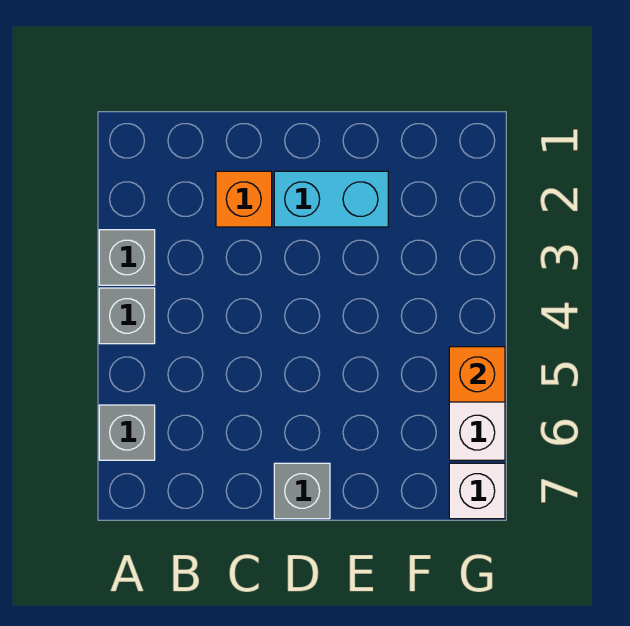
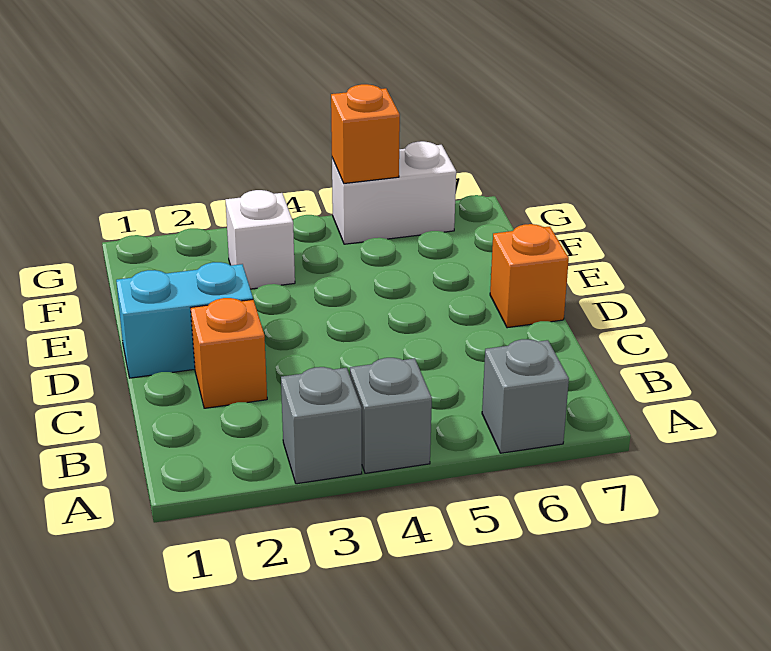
cyan brick D2:E2 level 1 -> cyan brick D1:D2 level 1
grey brick D7 level 1 -> orange brick D7 level 1
white brick G7 level 1 -> white brick F3 level 1

